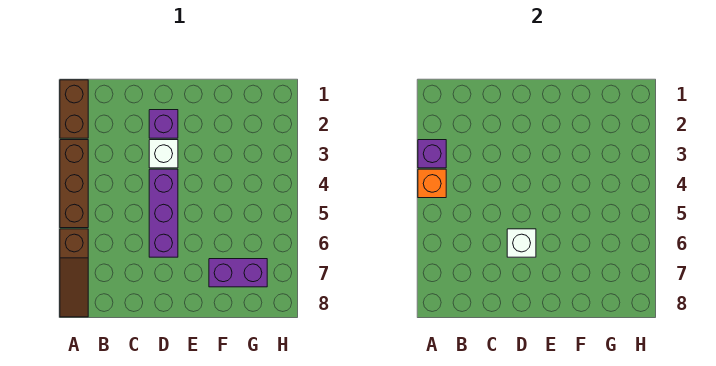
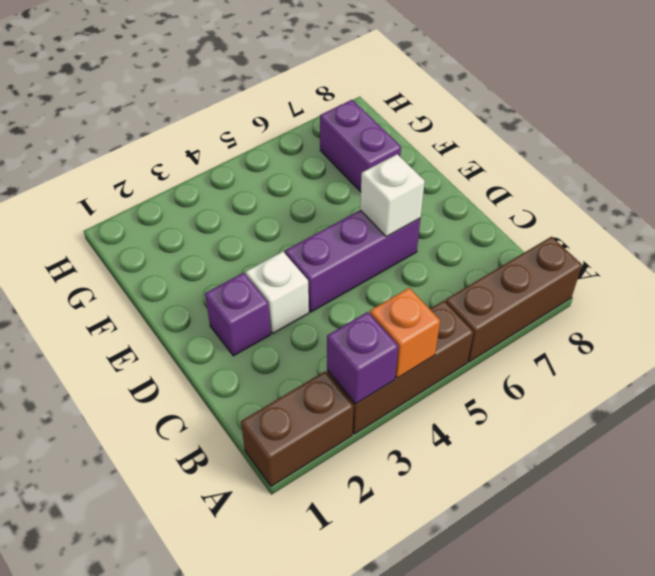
brown slope A6:A8 level 1 top 6 -> brown brick A6:A8 level 1

